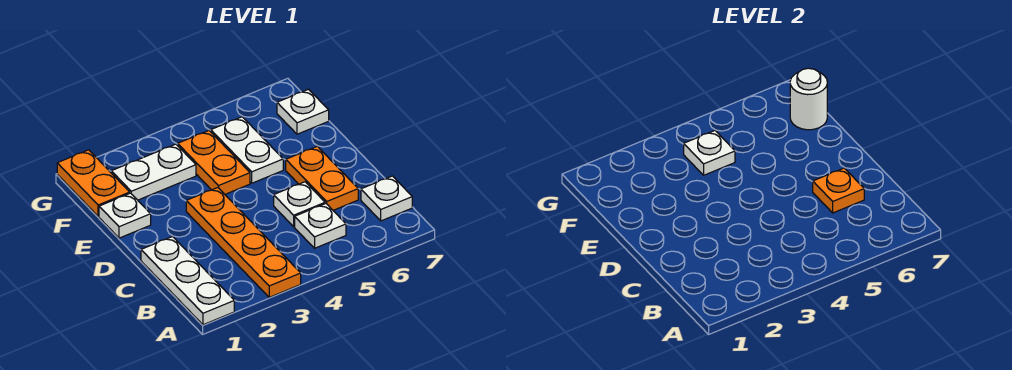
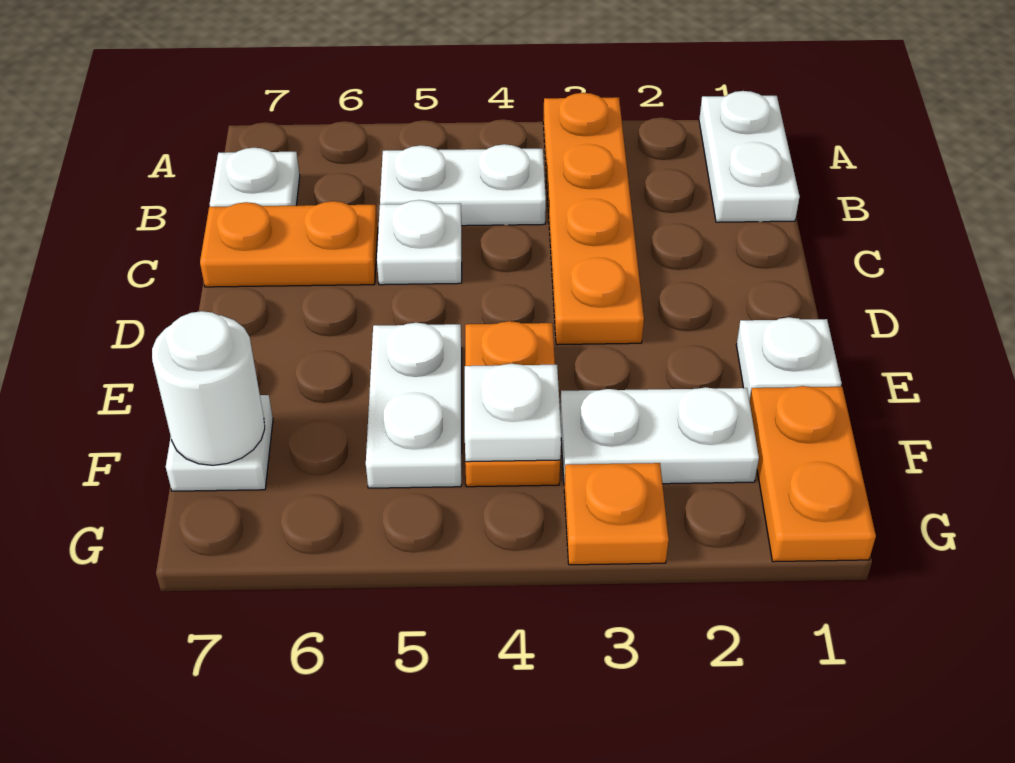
white plate A1:C1 level 1 -> white plate A1:B1 level 1
white plate B5 level 1 -> white plate B4:B5 level 1
orange plate C6:D6 level 1 -> orange plate C6:C7 level 1
orange plate C6 level 2 -> orange plate G3 level 1

